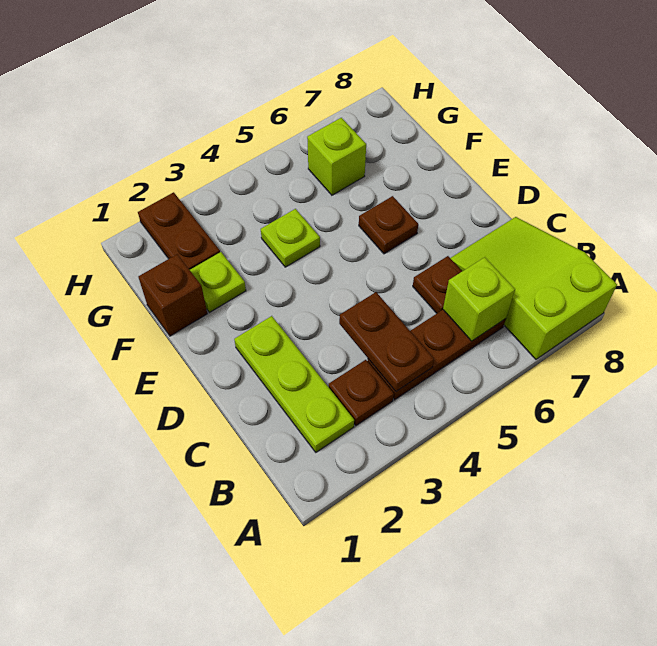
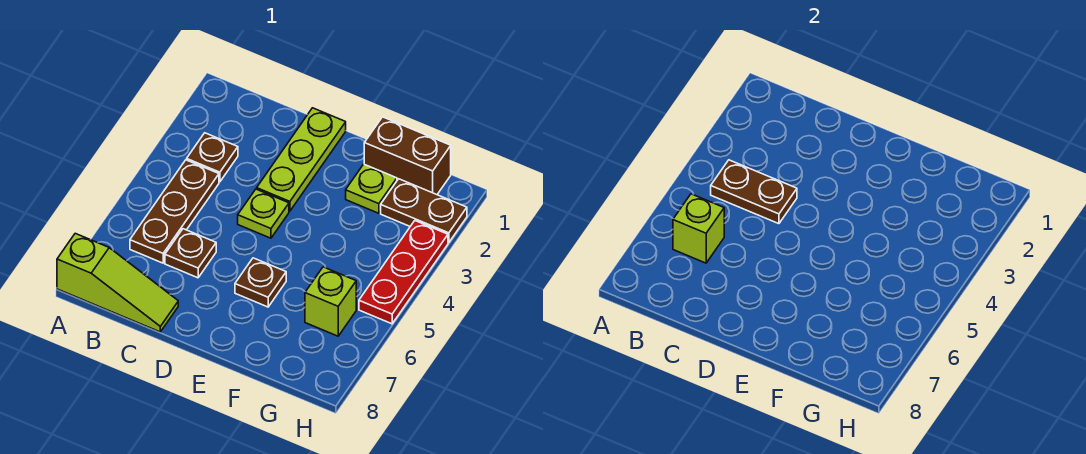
lime slope A7:C8 level 1 top A -> lime slope A8:C8 level 1 top A
lime plate B2:D2 level 1 -> lime plate D1:D3 level 1
brown brick F1 level 1 -> brown brick F1:G1 level 1
lime plate F4 level 1 -> lime plate D4 level 1
none -> red plate H3:H5 level 1

